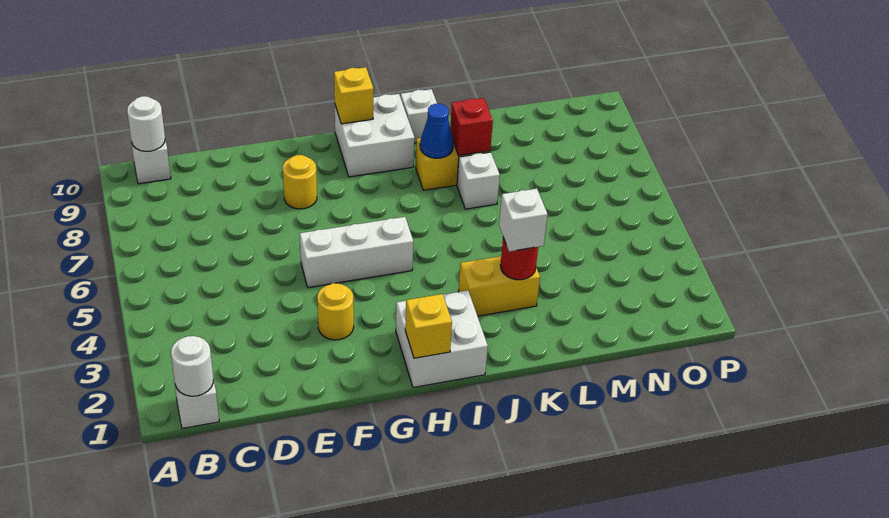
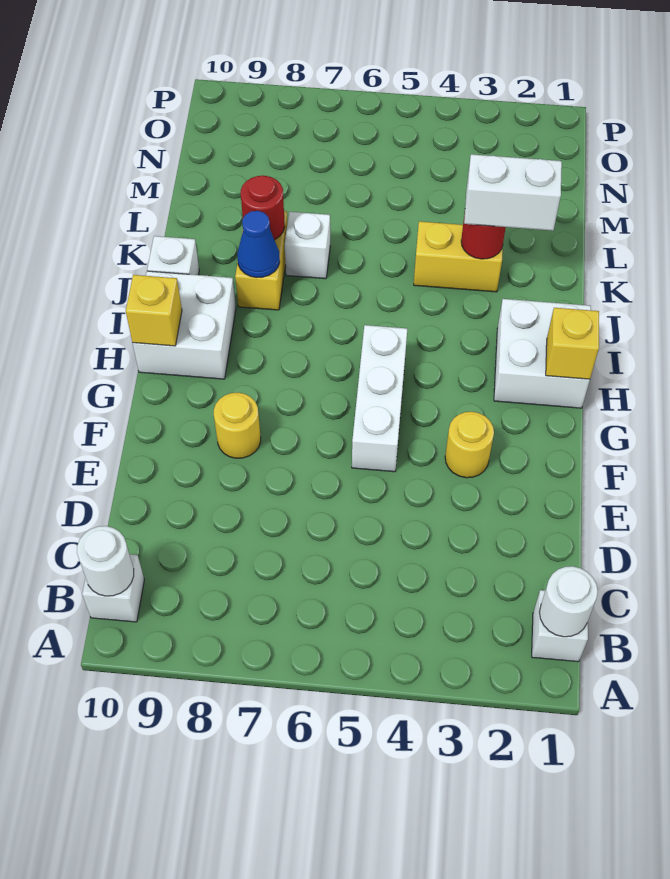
yellow brick J3:K3 level 1 -> yellow brick K3:K4 level 1
white brick K3 level 3 -> white brick K2:K3 level 3
red brick K8 level 2 -> red round brick K8 level 2

